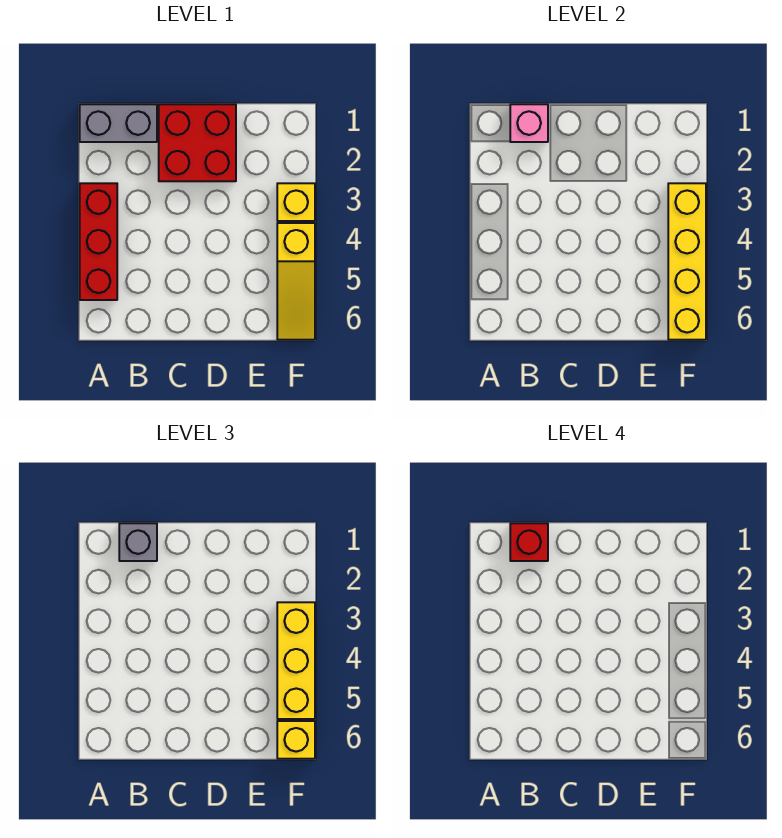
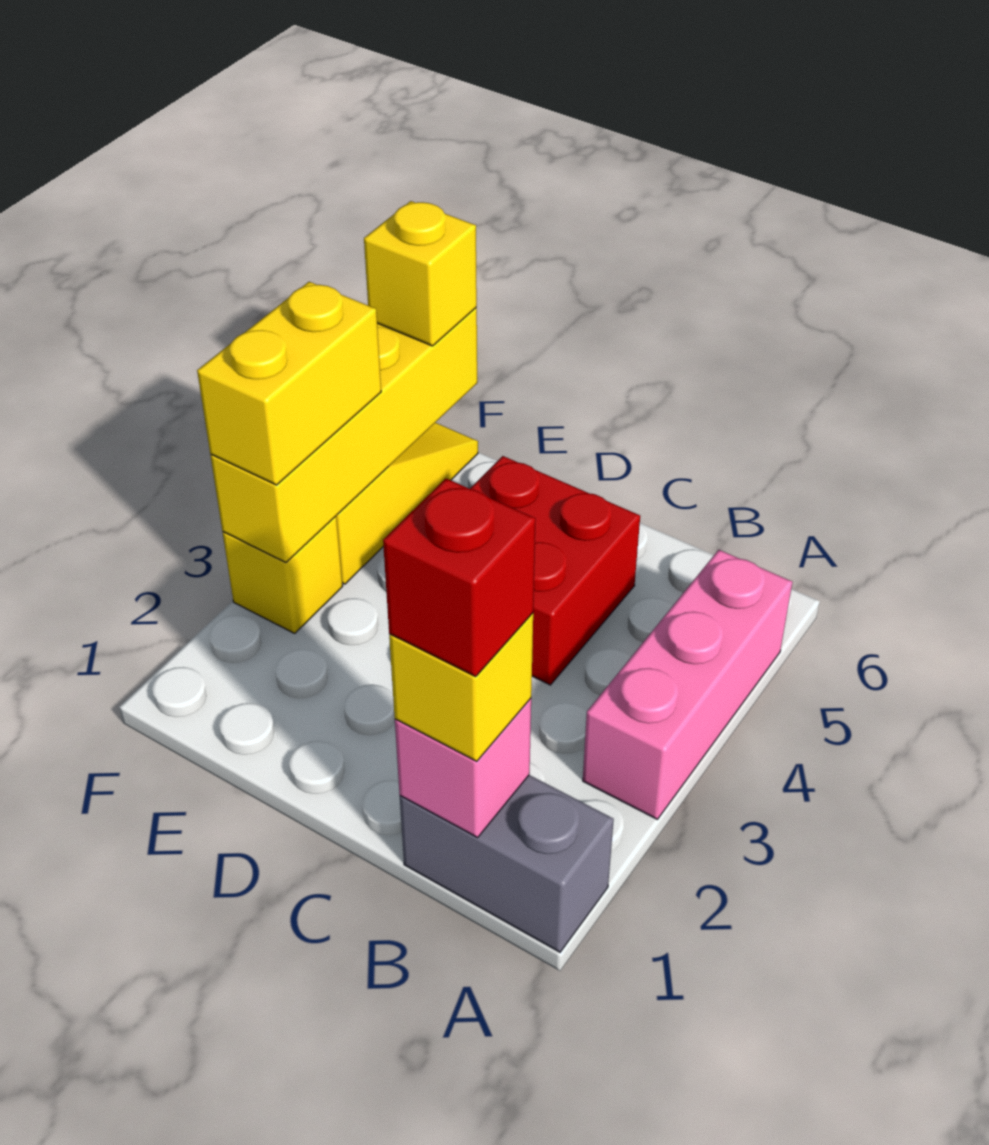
red brick A3:A5 level 1 -> pink brick A3:A5 level 1
grey brick B1 level 3 -> yellow brick B1 level 3
red brick C1:D2 level 1 -> red brick C4:D5 level 1
yellow brick F3:F5 level 3 -> yellow brick F3:F4 level 3

